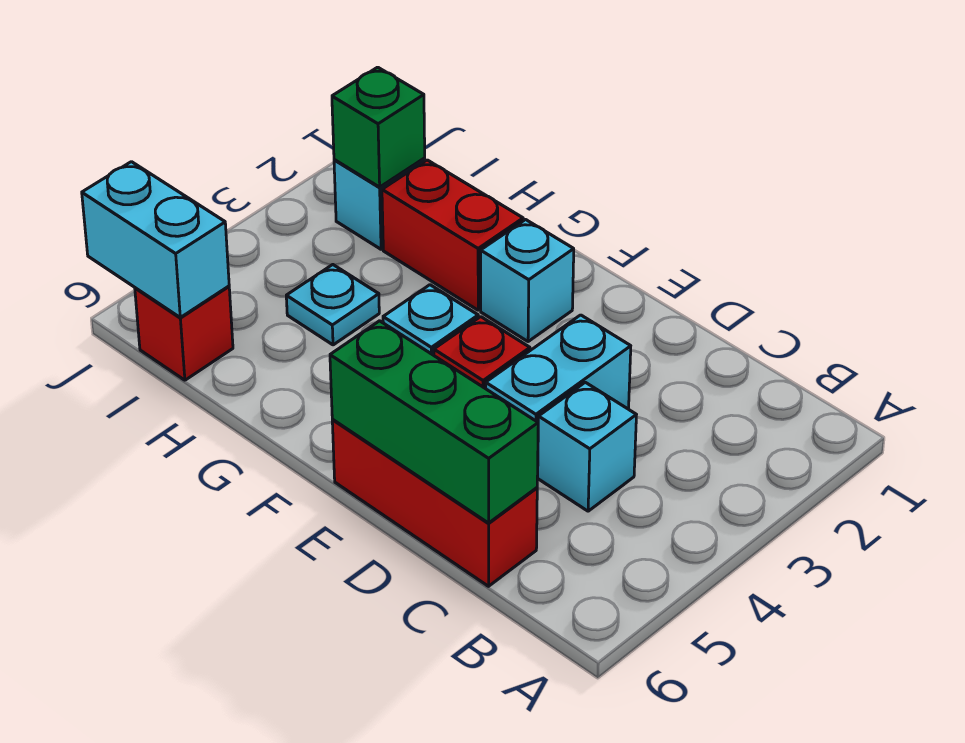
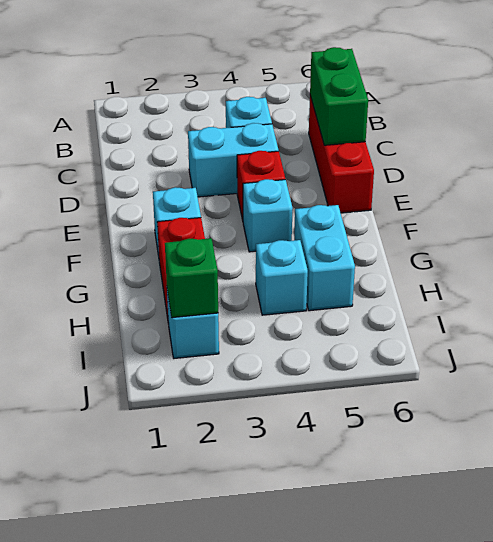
green brick C6:E6 level 2 -> green brick C6:D6 level 2
cyan plate H4 level 1 -> cyan brick H4 level 1
red brick I6 level 1 -> none
cyan brick I6:J6 level 2 -> cyan brick G5:H5 level 1

